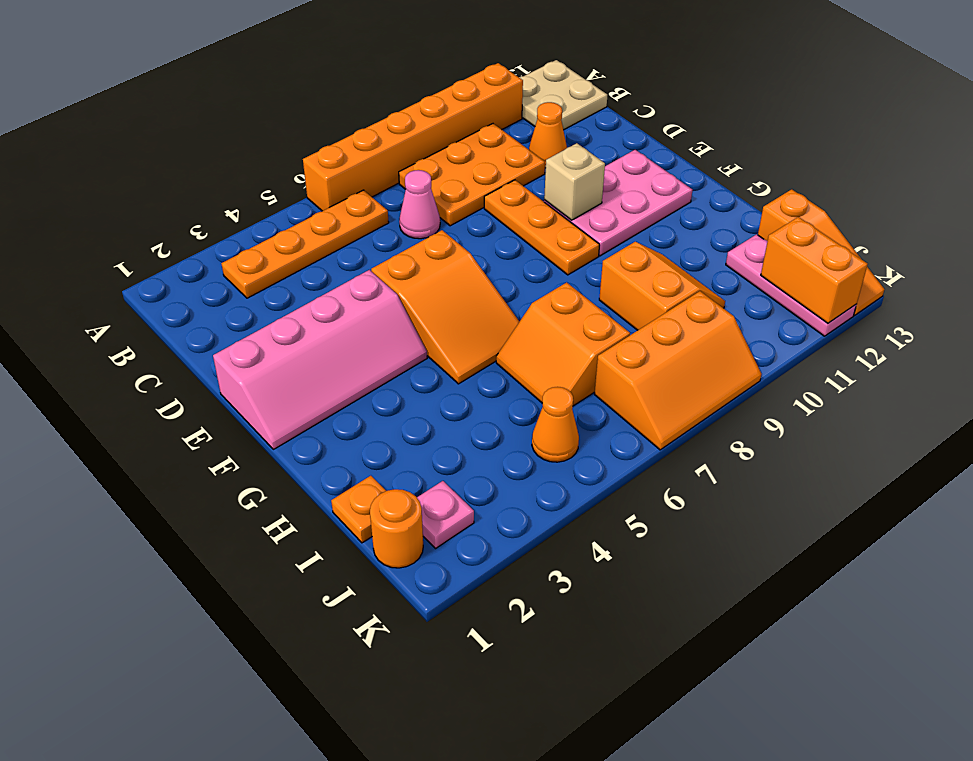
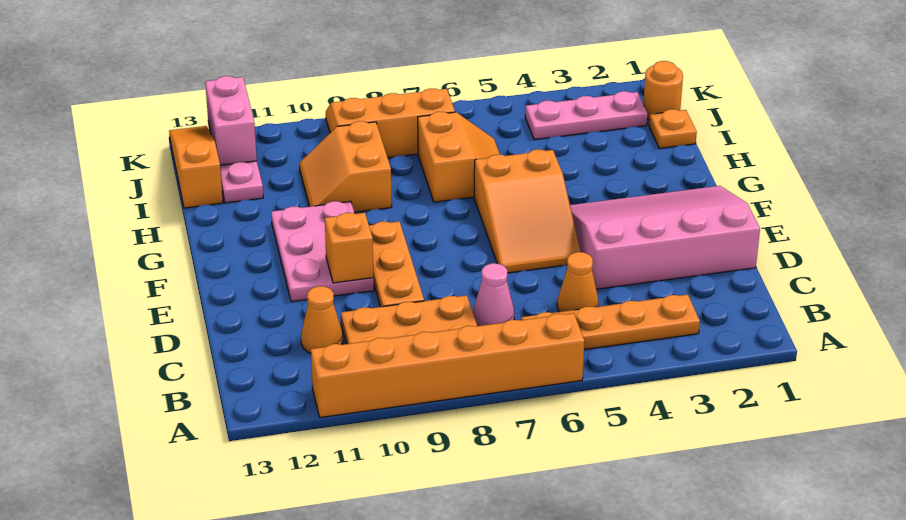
tan plate A12:B13 level 1 -> none
pink slope E1:F4 level 1 top E -> pink slope D1:F4 level 1 top D
orange slope E5:G6 level 1 top E -> orange slope E5:G6 level 1 top G
pink plate E10:F12 level 1 -> pink plate E10:G11 level 1
tan brick E10 level 2 -> orange brick E10 level 2
pink plate J2 level 1 -> pink plate J2:J4 level 1
orange cone J5 level 1 -> orange cone C5 level 1
orange brick J12:K12 level 2 -> pink brick J12:K12 level 2

